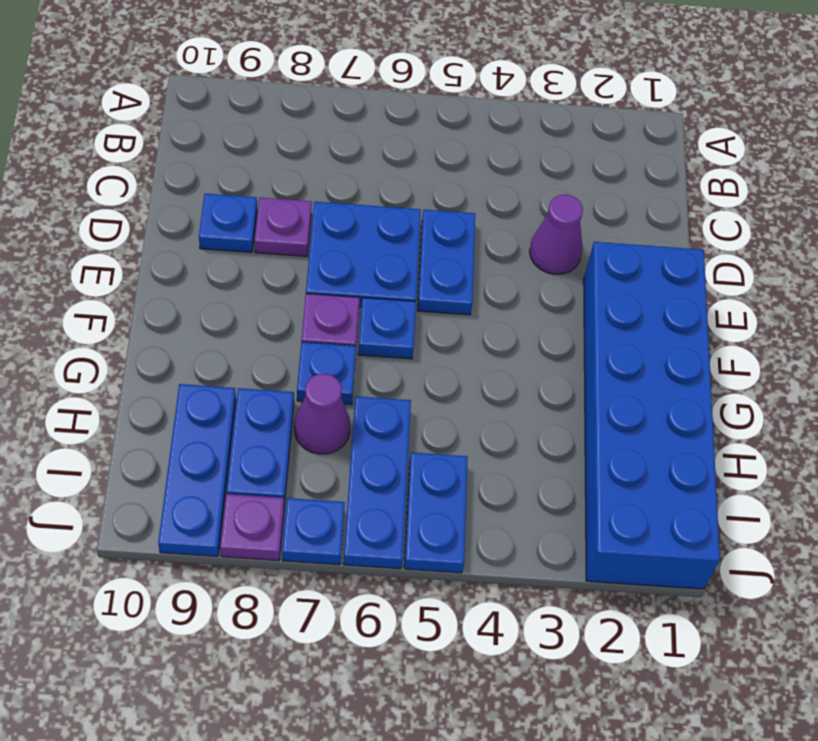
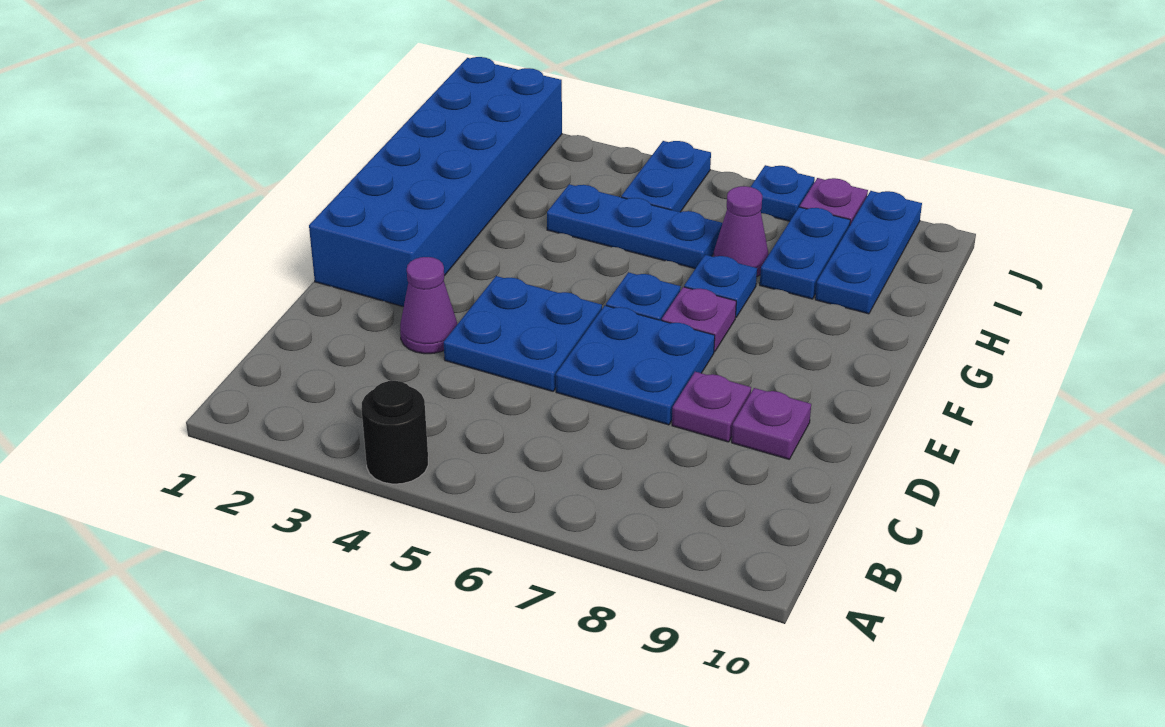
none -> black round brick A4 level 1
blue plate D5:E5 level 1 -> blue plate D4:E5 level 1
blue plate D9 level 1 -> purple plate D9 level 1
blue plate H6:J6 level 1 -> blue plate H4:H6 level 1

